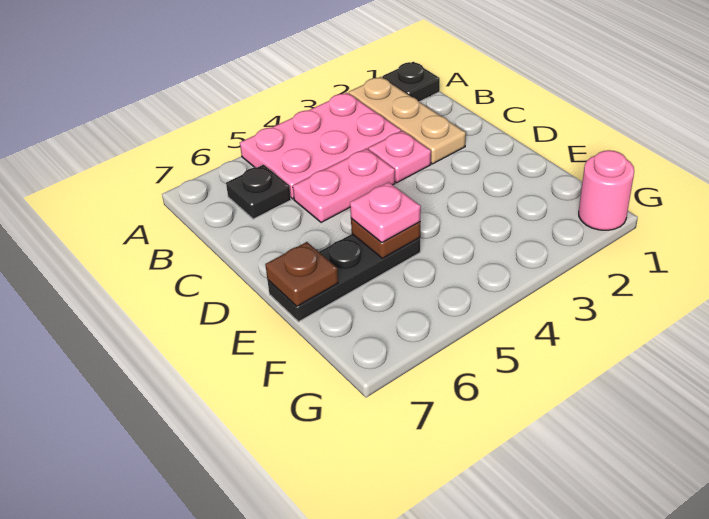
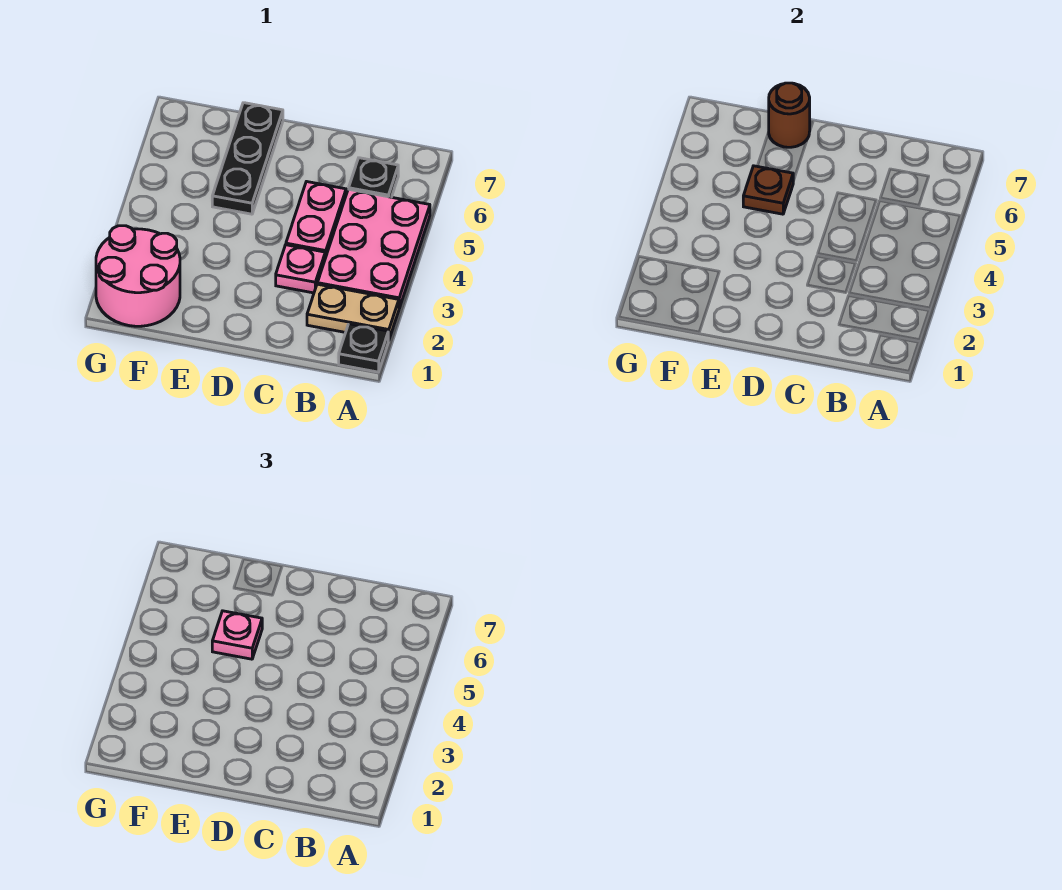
tan plate A2:C2 level 1 -> tan plate A2:B2 level 1
brown plate E7 level 2 -> brown round brick E7 level 2
pink round brick G1 level 1 -> pink round brick F1:G2 level 1

